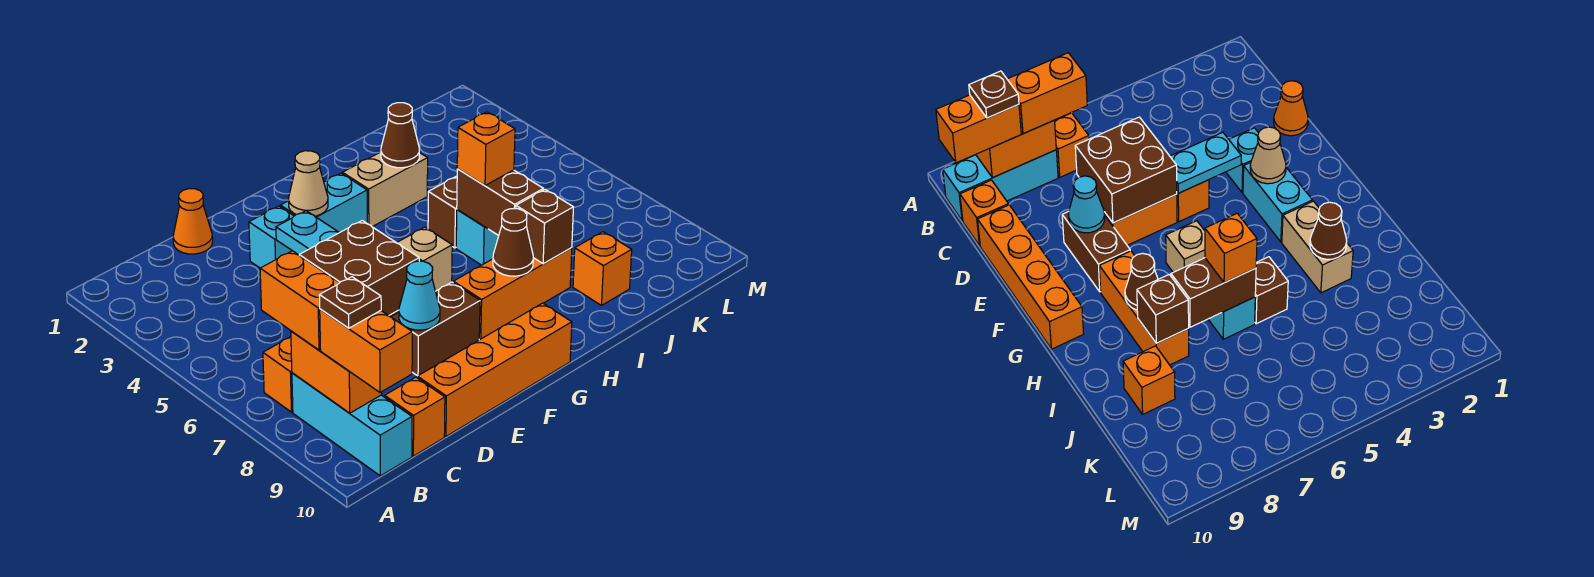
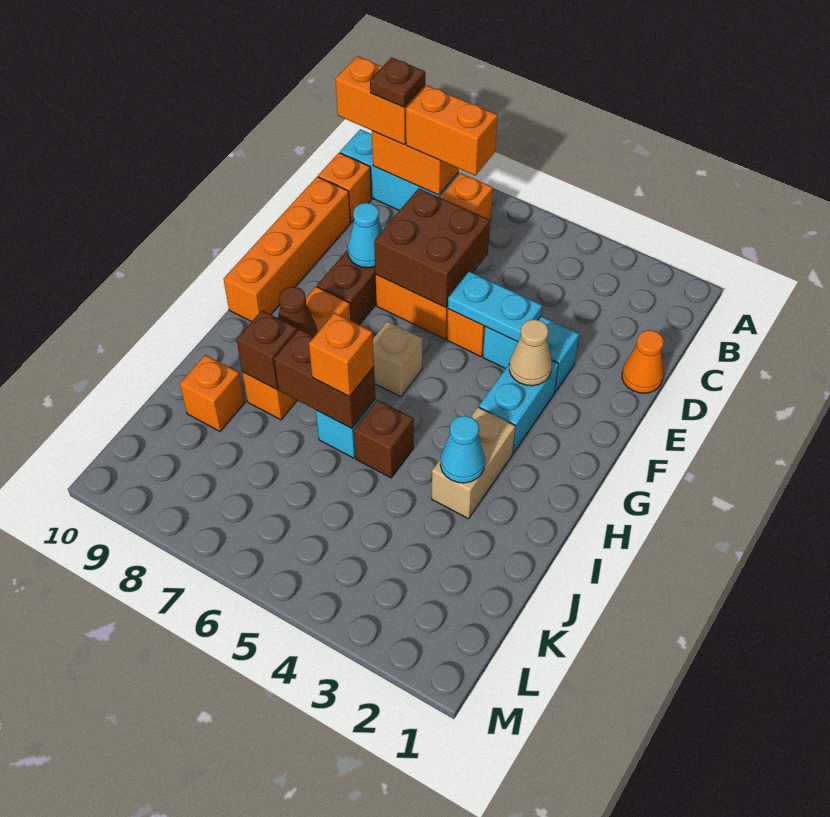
cyan brick E3 level 1 -> cyan brick E3:E4 level 1
brown cone I3 level 2 -> cyan cone I3 level 2

